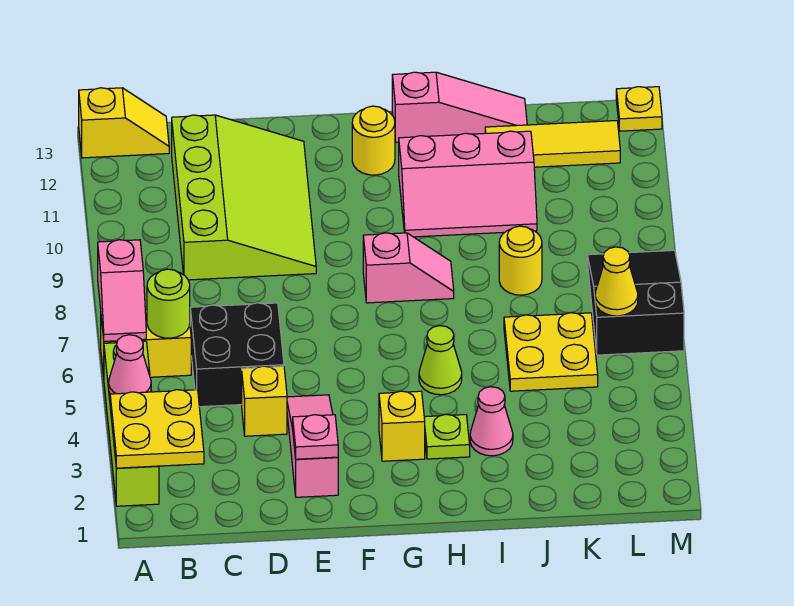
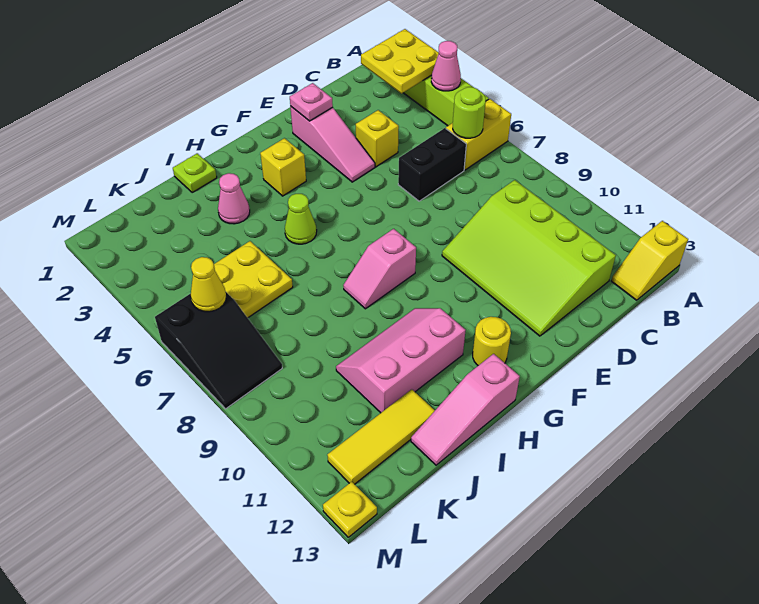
pink slope A6:A7 level 2 top 7 -> none
black brick C5:D6 level 1 -> black brick C6:D6 level 1
lime plate H3 level 1 -> lime plate I1 level 1
yellow round brick J8 level 1 -> none

